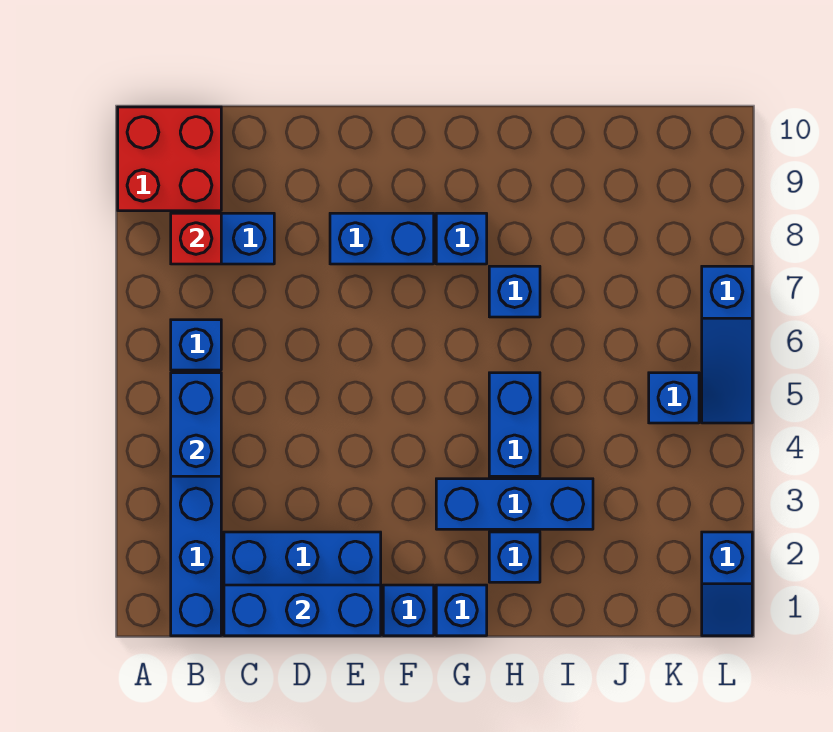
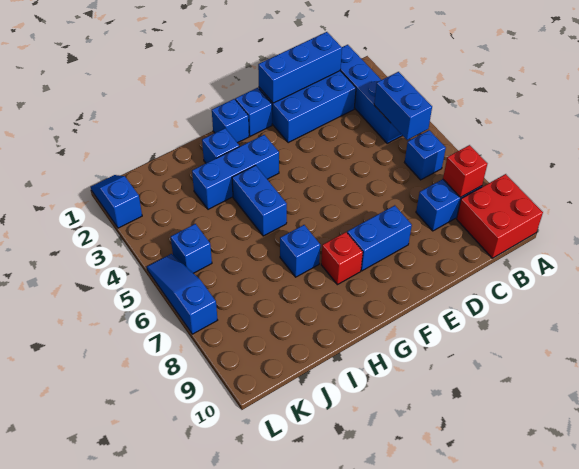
blue brick G8 level 1 -> red brick G8 level 1

